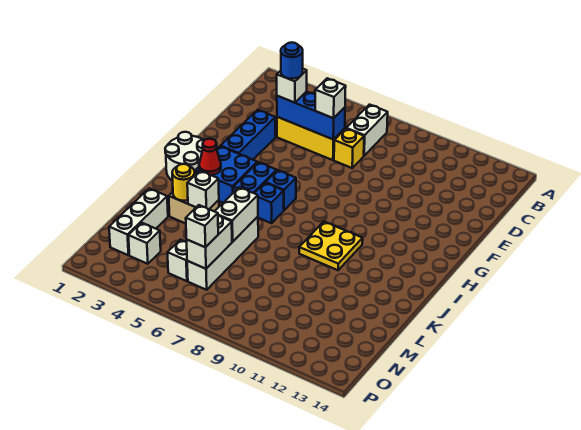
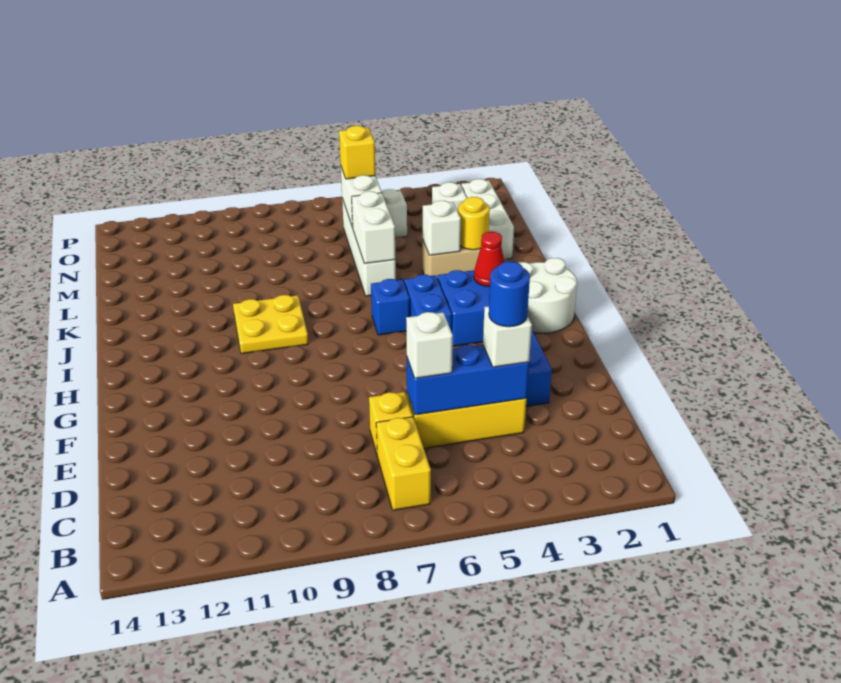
white brick B7:C7 level 1 -> yellow brick B7:C7 level 1
blue brick H6 level 1 -> none
white brick N6 level 3 -> yellow brick N6 level 3

